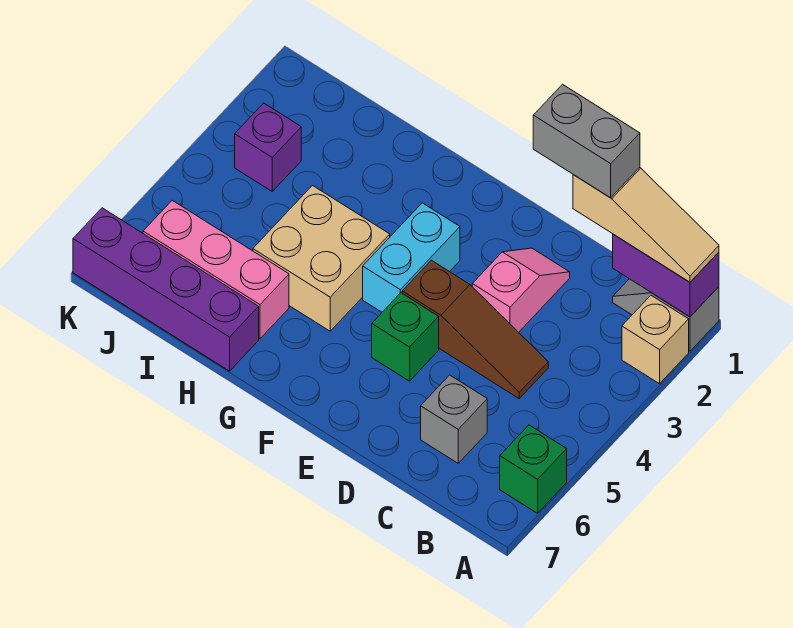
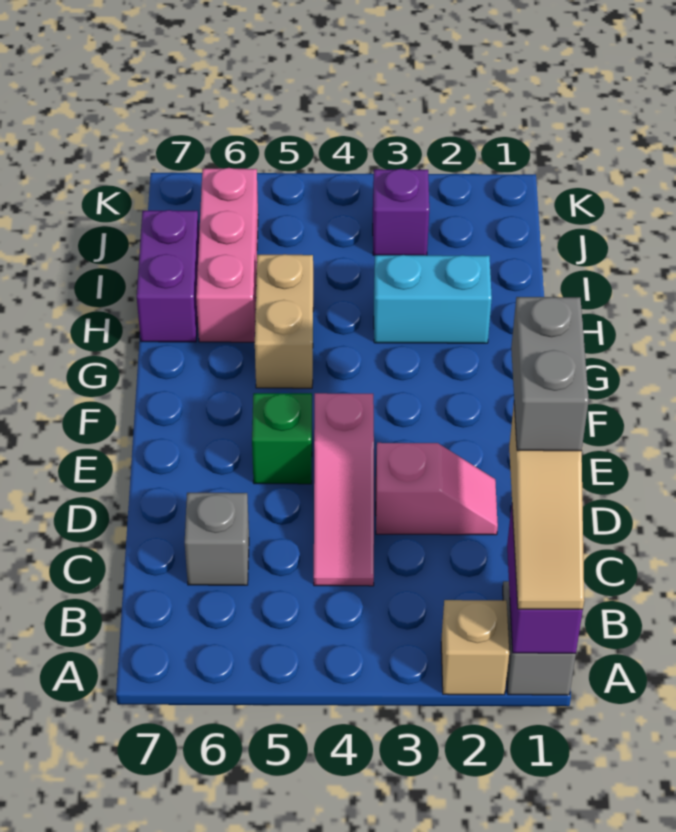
green brick A6 level 1 -> none
brown slope C4:E4 level 1 top E -> pink slope C4:E4 level 1 top E
cyan brick F3:F4 level 1 -> cyan brick H2:H3 level 1
tan brick G4:H5 level 1 -> tan brick G5:H5 level 1
purple brick H7:K7 level 1 -> purple brick H7:I7 level 1

